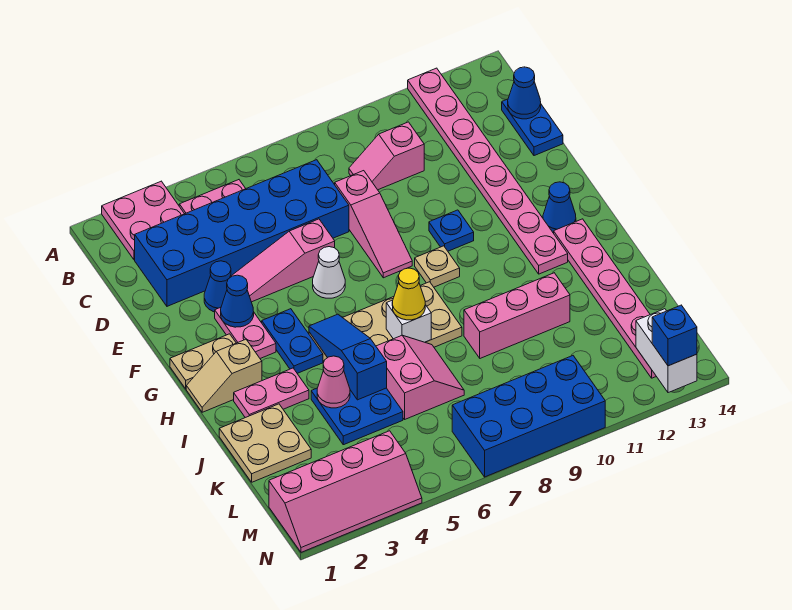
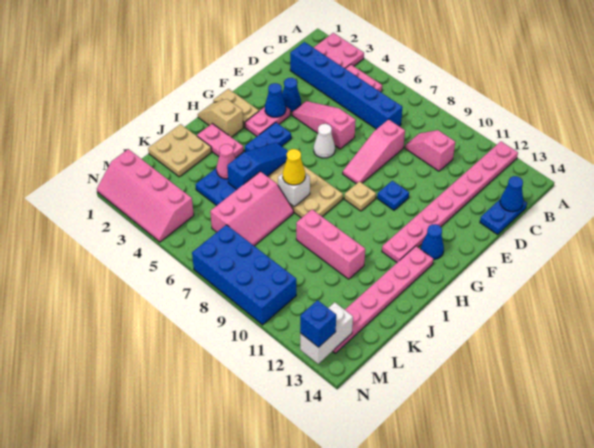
blue brick C2:D7 level 1 -> blue brick C2:C7 level 1
pink slope J6:K7 level 1 top 6 -> pink slope J6:L7 level 1 top 6

